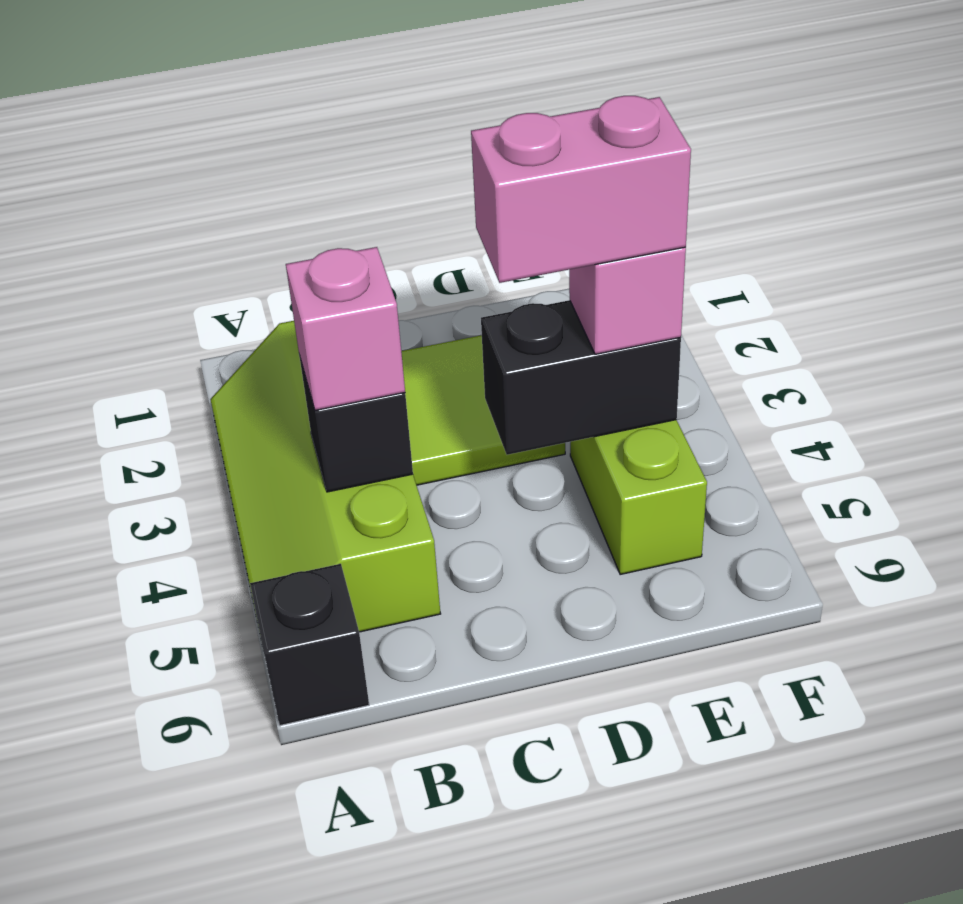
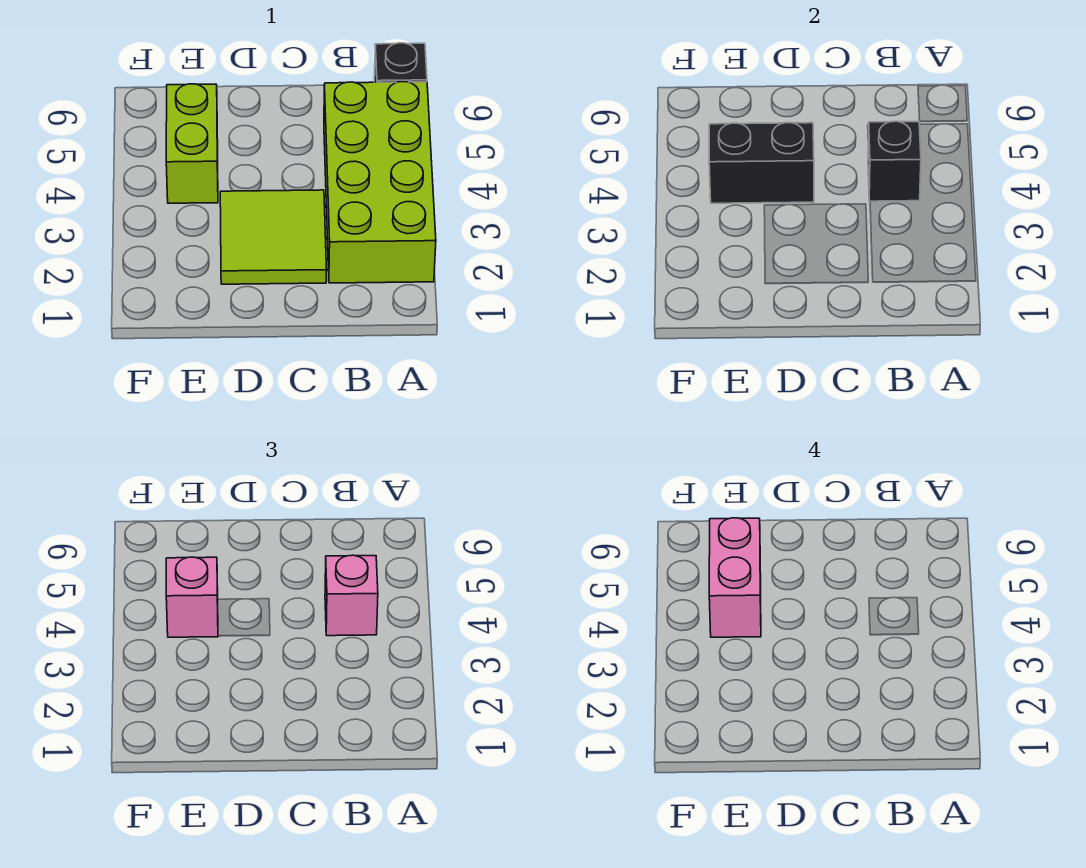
lime slope A2:B5 level 1 top B -> lime brick A2:B5 level 1
pink brick D4:E4 level 4 -> pink brick E4:E5 level 4

